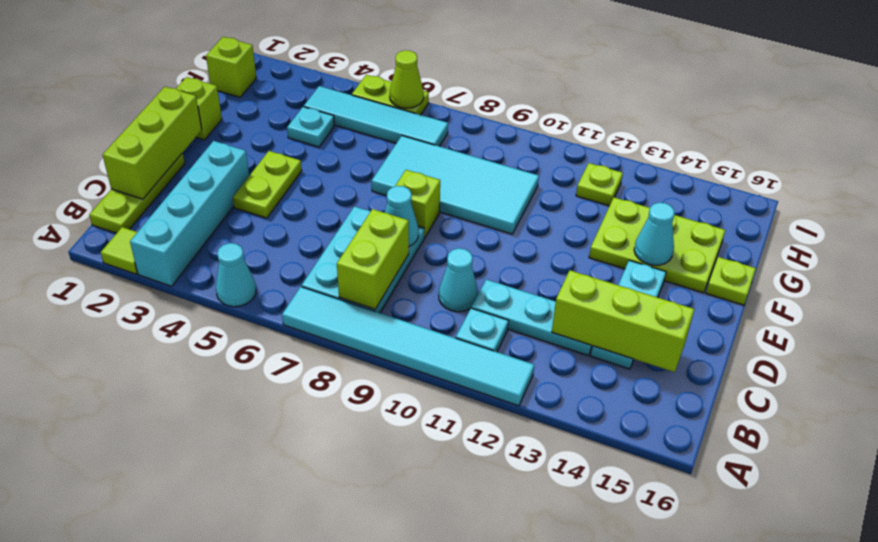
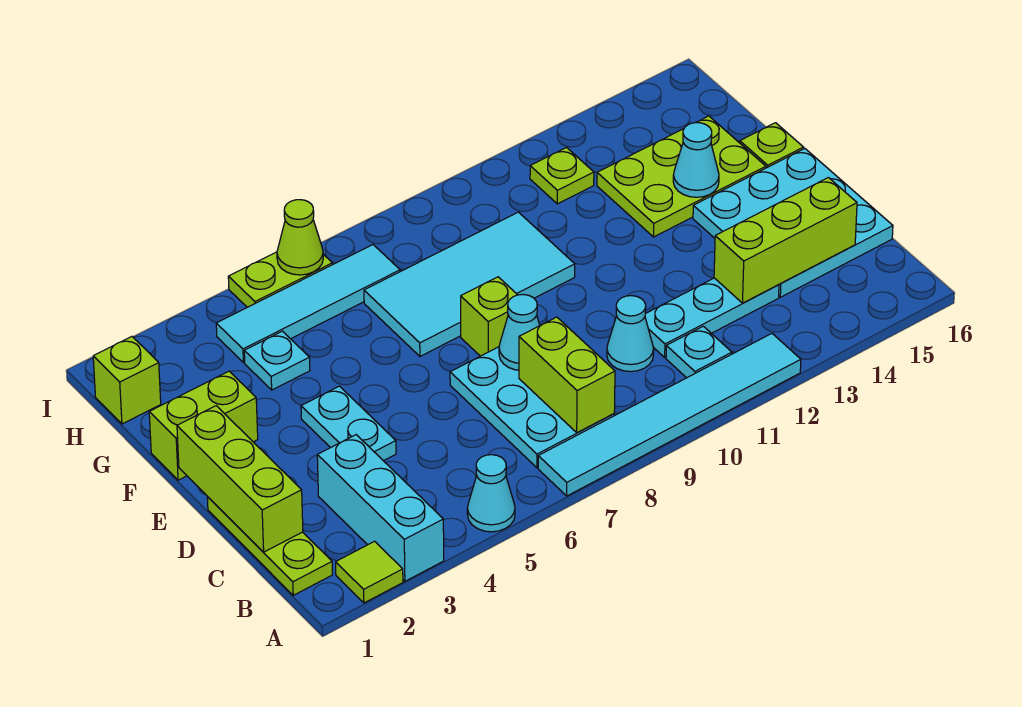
cyan brick A3:D3 level 1 -> cyan brick A3:C3 level 1
cyan plate C14:E14 level 1 -> cyan plate C14:E16 level 1
lime plate D4:E4 level 1 -> cyan plate D4:E4 level 1
lime brick F1 level 1 -> lime brick F1:F2 level 1

